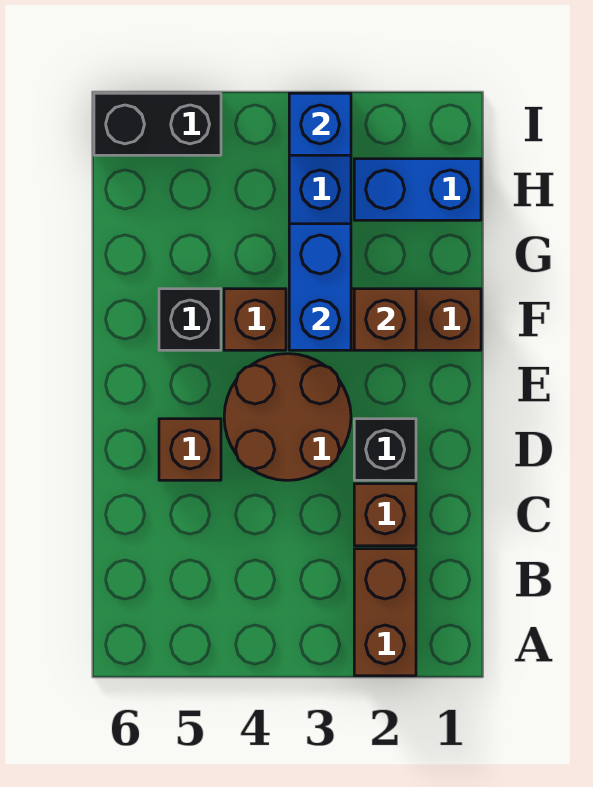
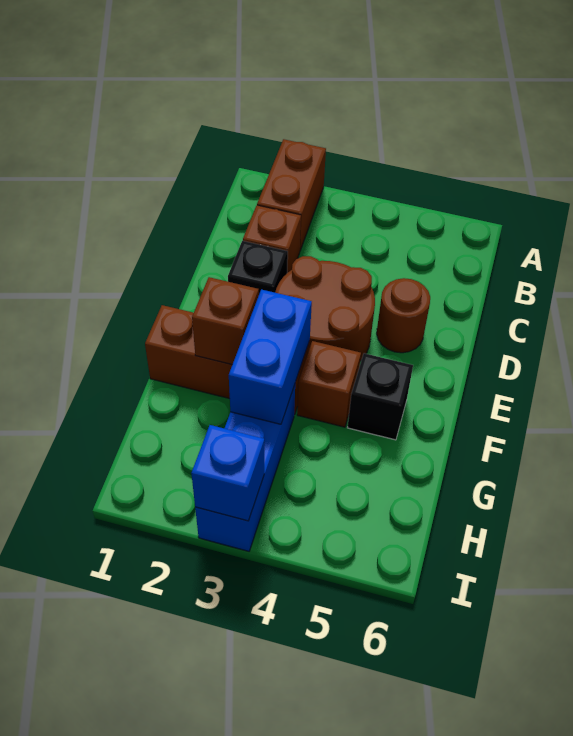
brown brick D5 level 1 -> brown round brick D5 level 1
blue brick H1:H2 level 1 -> none
black brick I5:I6 level 1 -> none

